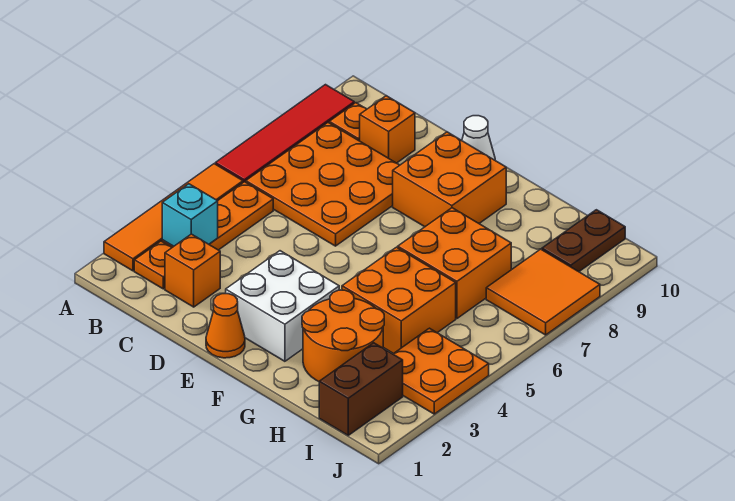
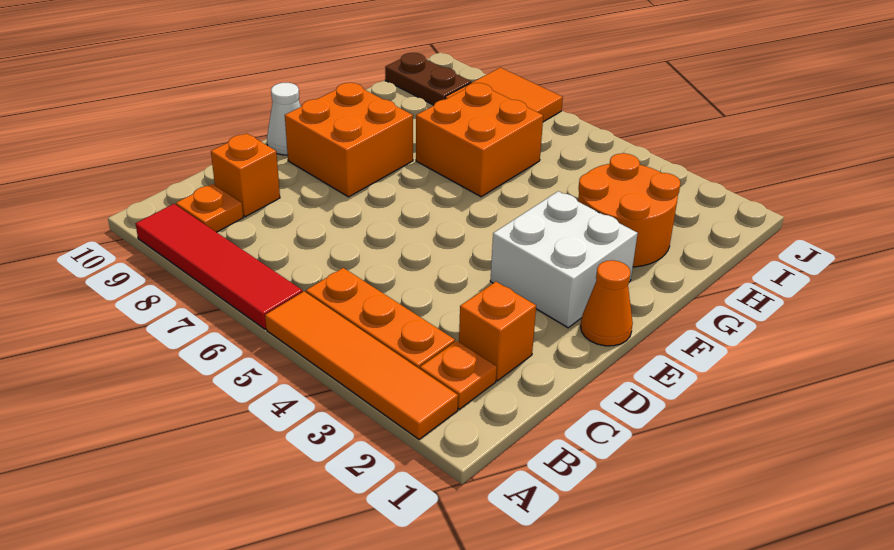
cyan brick B3 level 2 -> none
orange plate B6:D8 level 1 -> none
orange brick G4:H5 level 1 -> none
brown brick I1:I2 level 1 -> none
orange plate I3:J4 level 1 -> none

